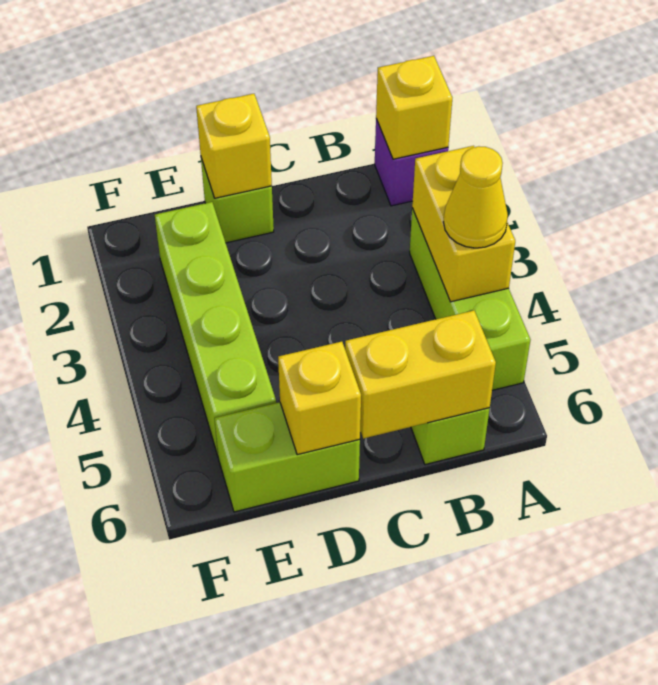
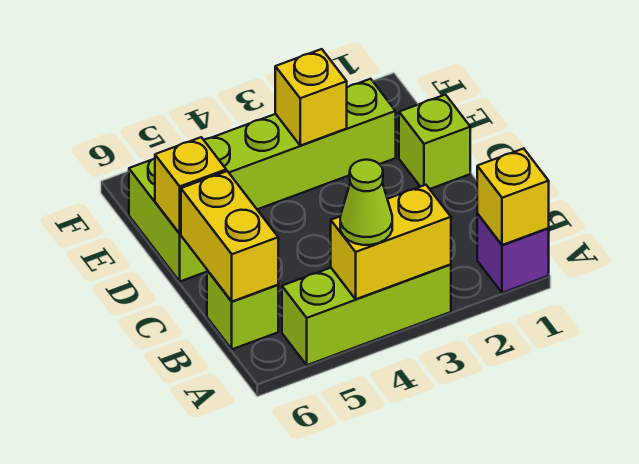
yellow cone A4 level 3 -> lime cone A4 level 3
yellow brick D1 level 2 -> yellow brick E3 level 2

